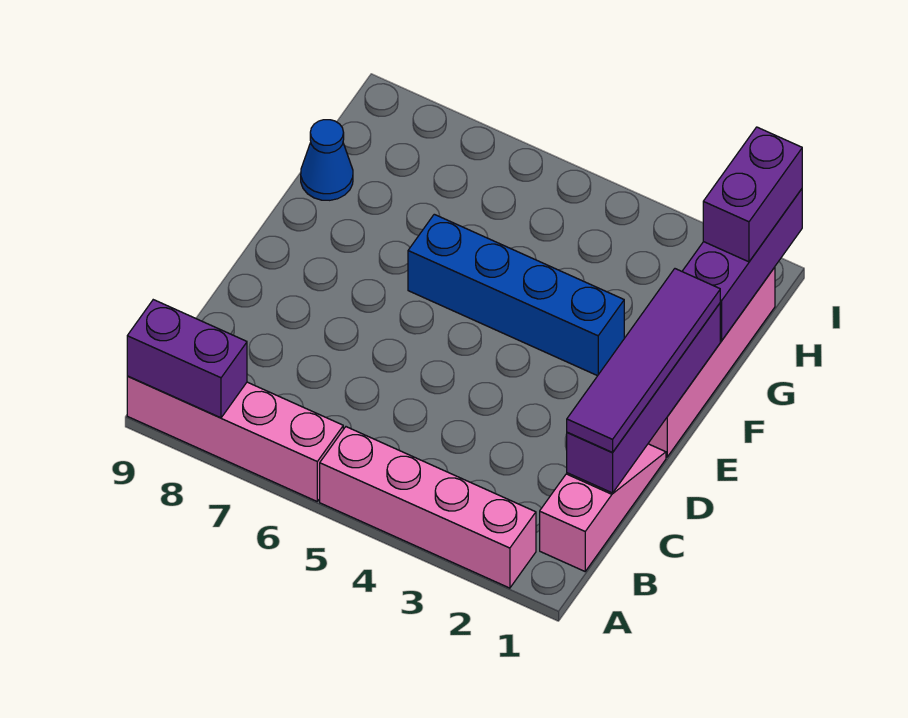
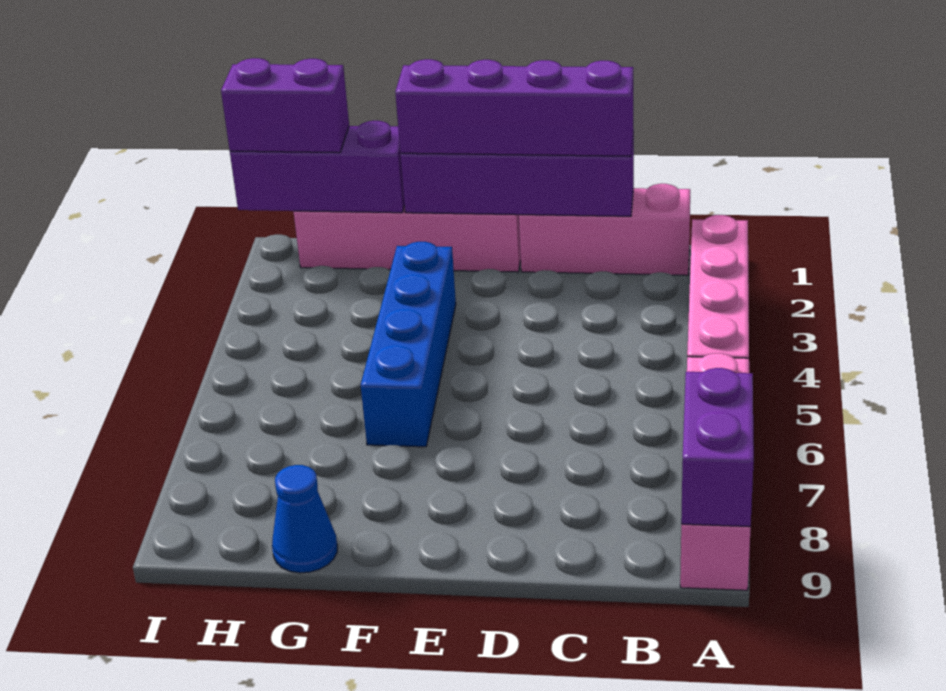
pink slope B1:D1 level 1 top B -> pink brick B1:D1 level 1
purple tile C1:F1 level 3 -> purple brick C1:F1 level 3

